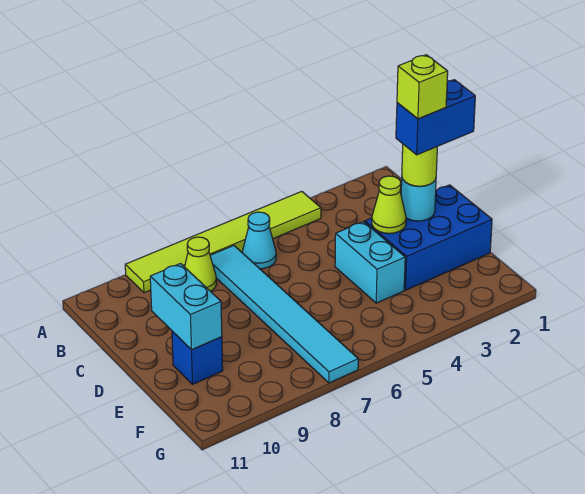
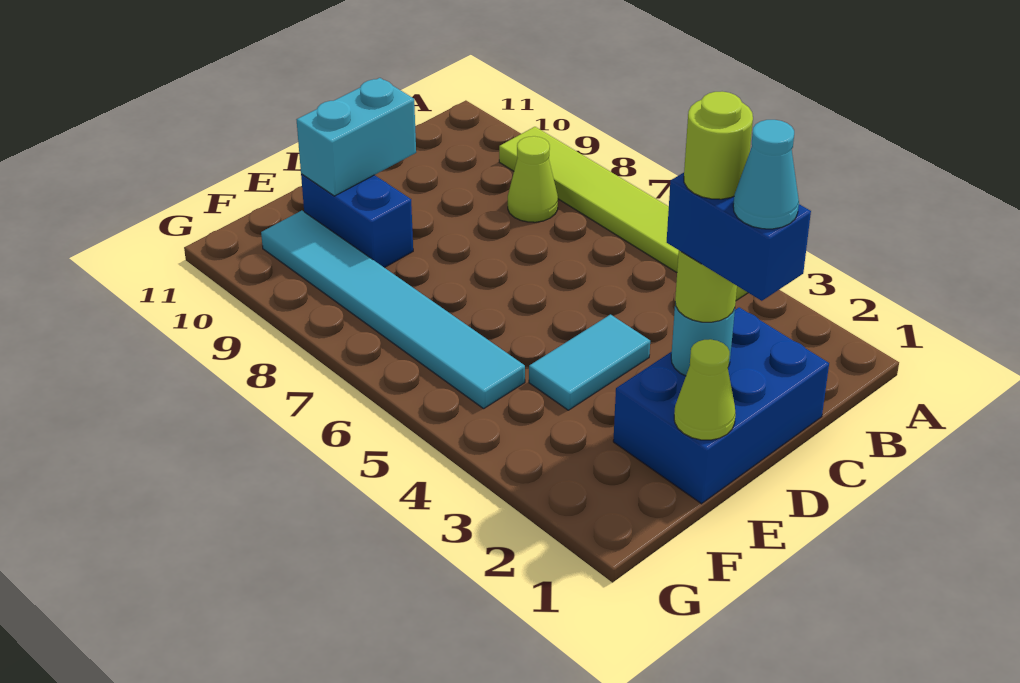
cyan cone B6 level 1 -> cyan cone D1 level 5
cyan tile B7:G7 level 1 -> cyan tile F5:F10 level 1
blue brick D1:E3 level 1 -> blue brick C1:E2 level 1
lime brick D2 level 5 -> lime round brick D2 level 5
lime cone D3 level 2 -> lime cone E1 level 2
cyan brick D4:E4 level 1 -> cyan tile D4:E4 level 1
blue brick E10 level 1 -> blue brick E9:E10 level 1

